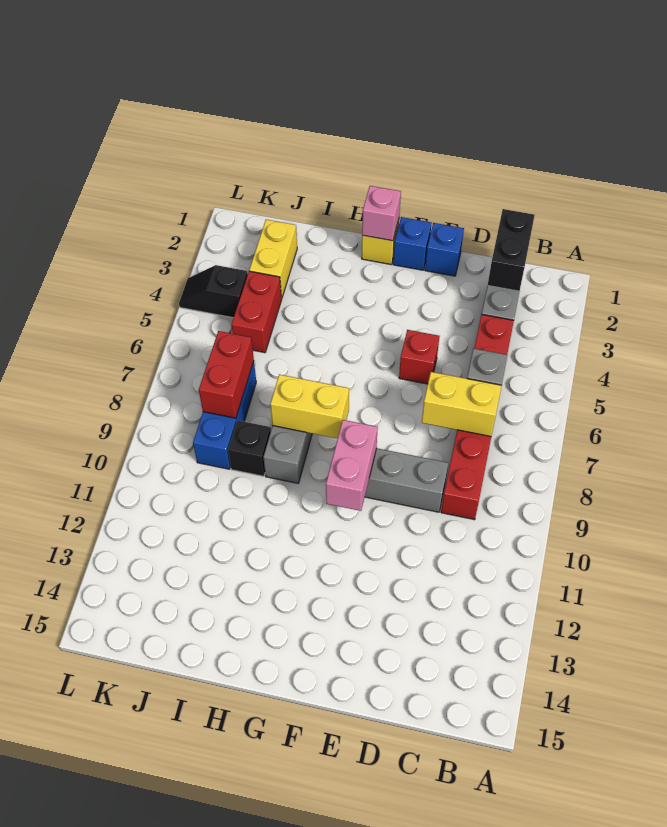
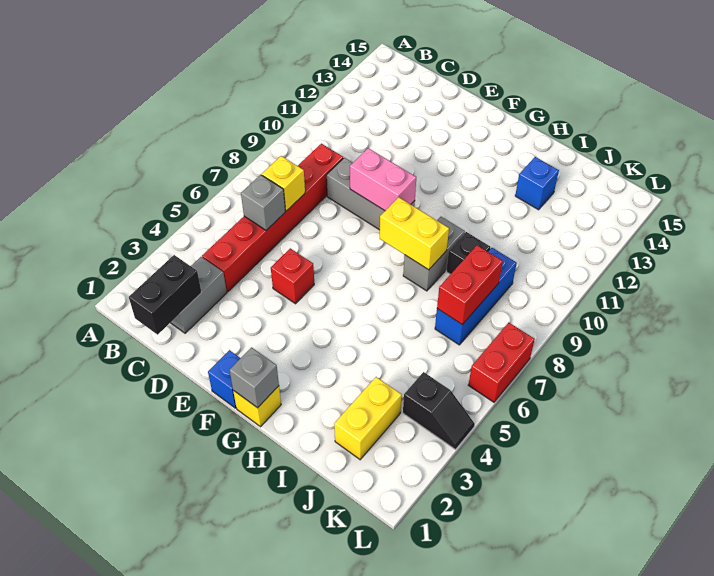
yellow brick C7:D7 level 2 -> yellow brick C7 level 2
blue brick E1 level 1 -> blue brick I13 level 1
pink brick F9:F10 level 2 -> pink brick E9:F9 level 2
pink brick G1 level 2 -> grey brick G1 level 2
red brick J4:J5 level 1 -> red brick L6:L7 level 1

